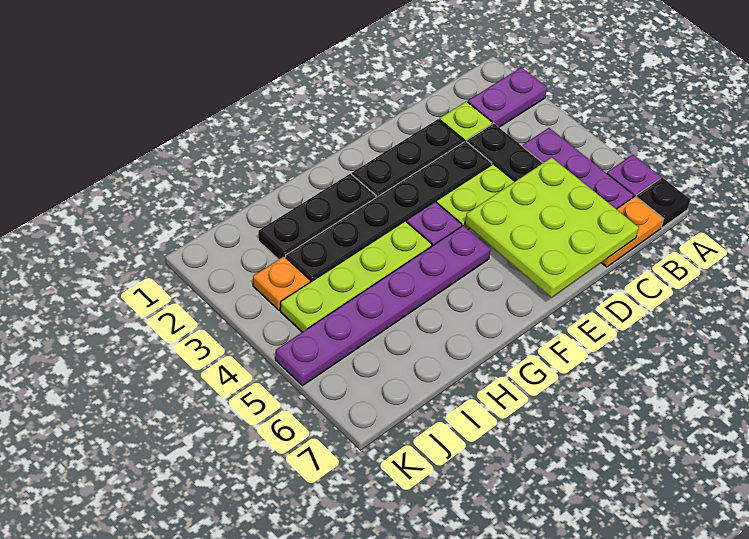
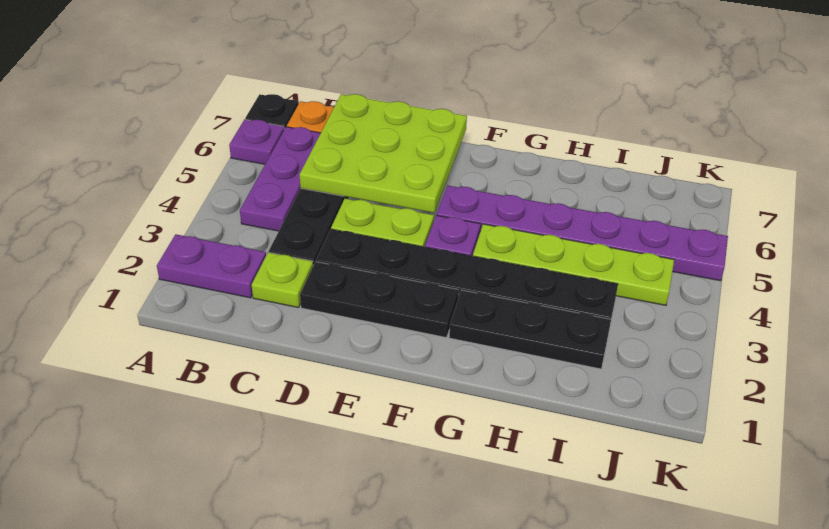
orange plate J3 level 1 -> none

